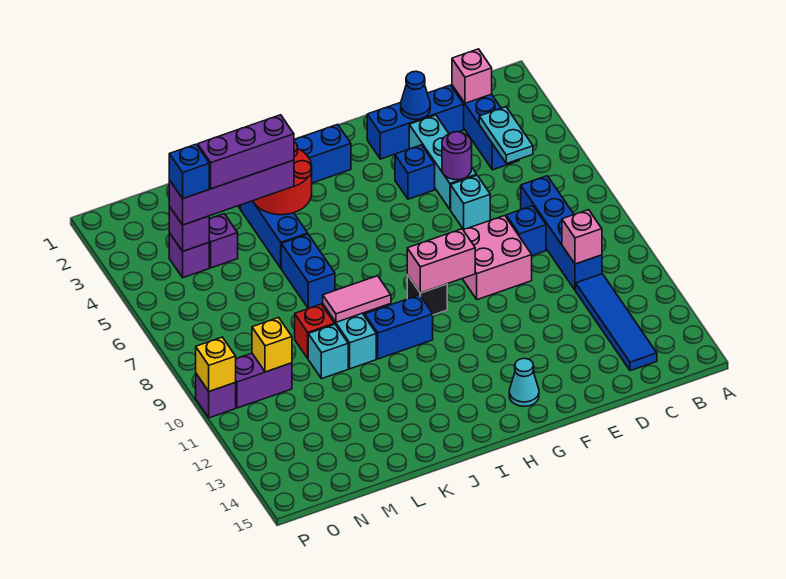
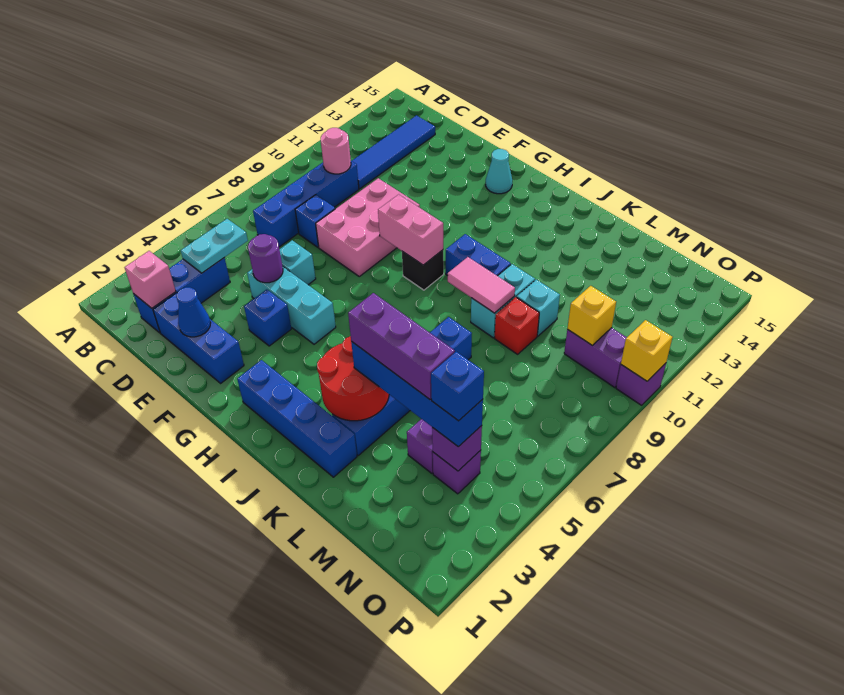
pink brick C10 level 2 -> pink round brick C10 level 2
cyan brick E3:E5 level 1 -> cyan brick E5:G5 level 1
pink brick E8:F9 level 1 -> pink brick E8:F10 level 1
purple brick K4:N4 level 3 -> blue brick K4:N4 level 3

